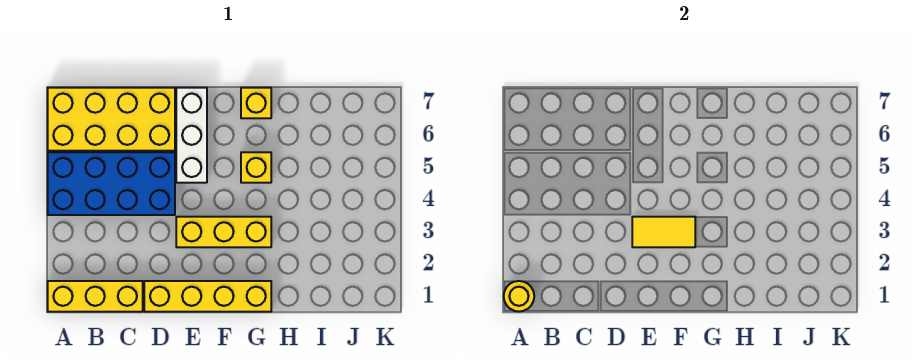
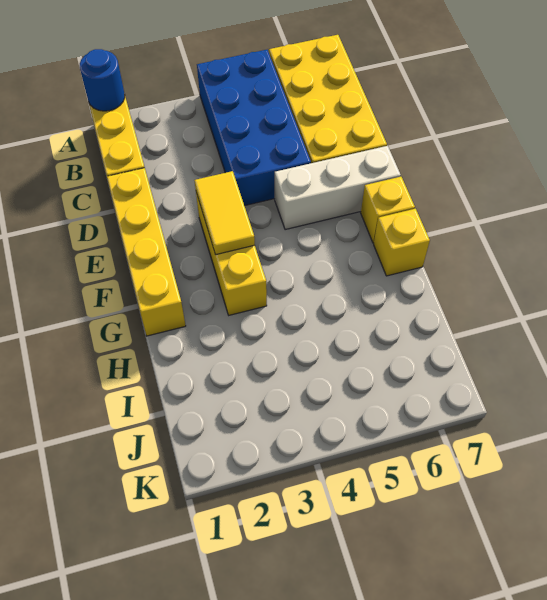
yellow round brick A1 level 2 -> blue round brick A1 level 2
yellow brick G5 level 1 -> yellow brick F7 level 1

